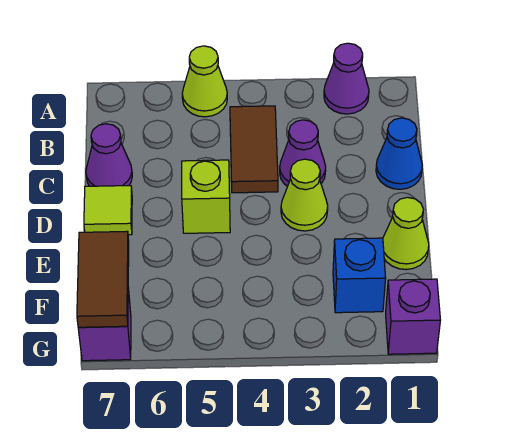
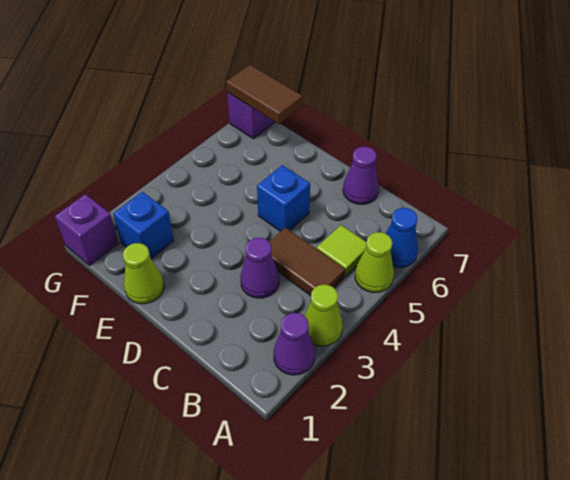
blue cone C1 level 1 -> blue cone A6 level 1
lime cone D3 level 1 -> lime cone A3 level 1
lime brick D5 level 1 -> blue brick D5 level 1
lime tile D7 level 1 -> lime tile B5 level 1

